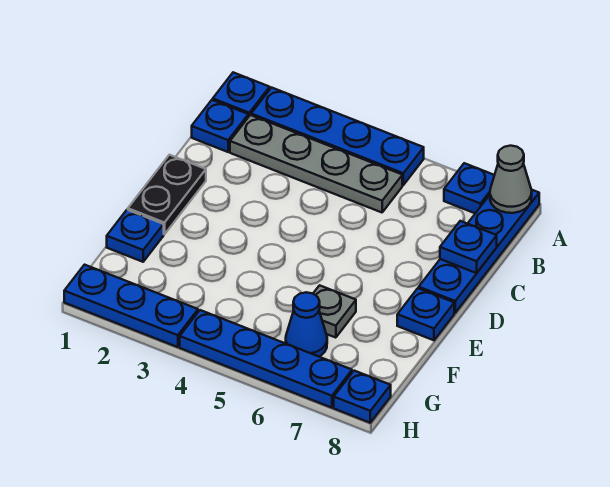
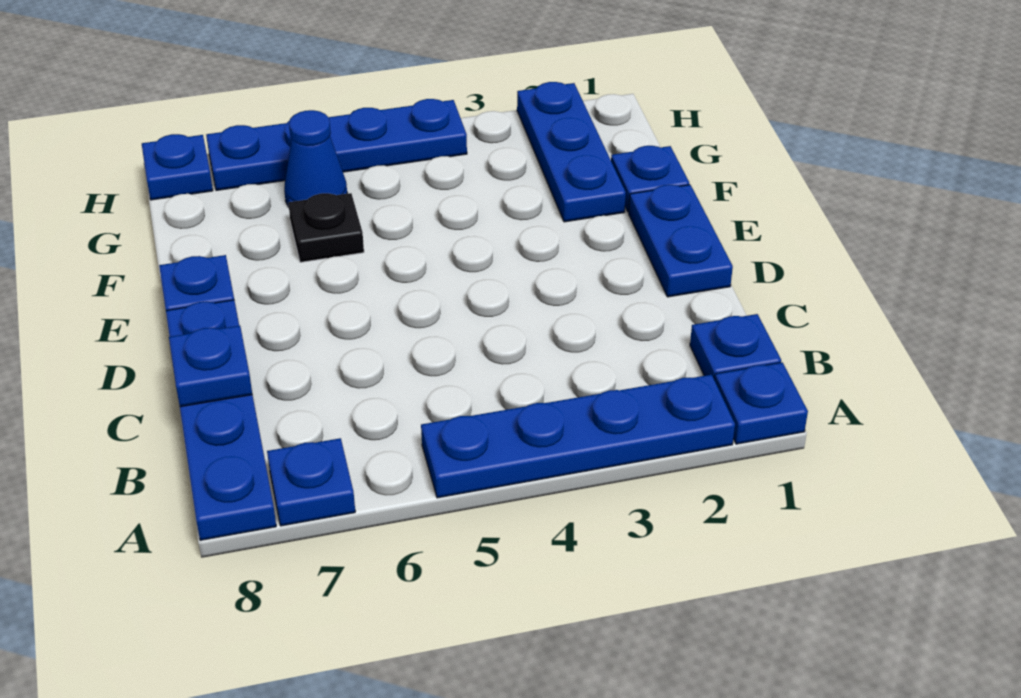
grey cone A8 level 2 -> none
grey plate B2:B5 level 1 -> none
black plate D1:E1 level 1 -> blue plate D1:E1 level 1
grey plate F6 level 1 -> black plate F6 level 1
blue plate H1:H3 level 1 -> blue plate F2:H2 level 1

